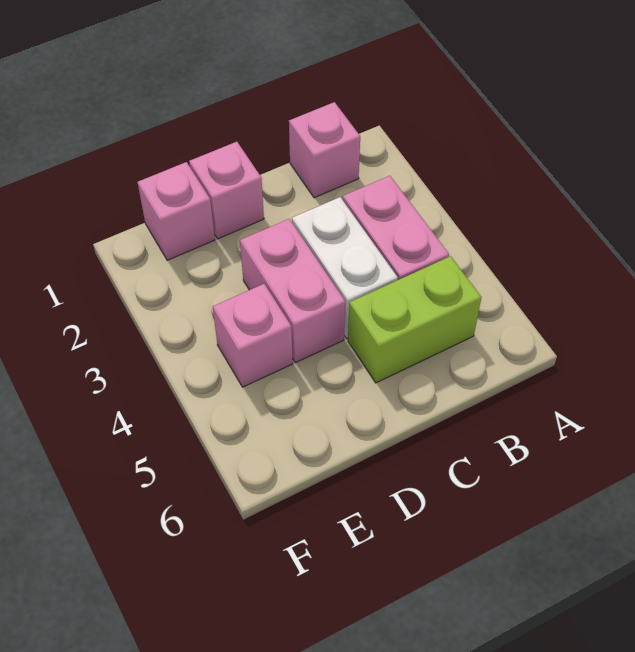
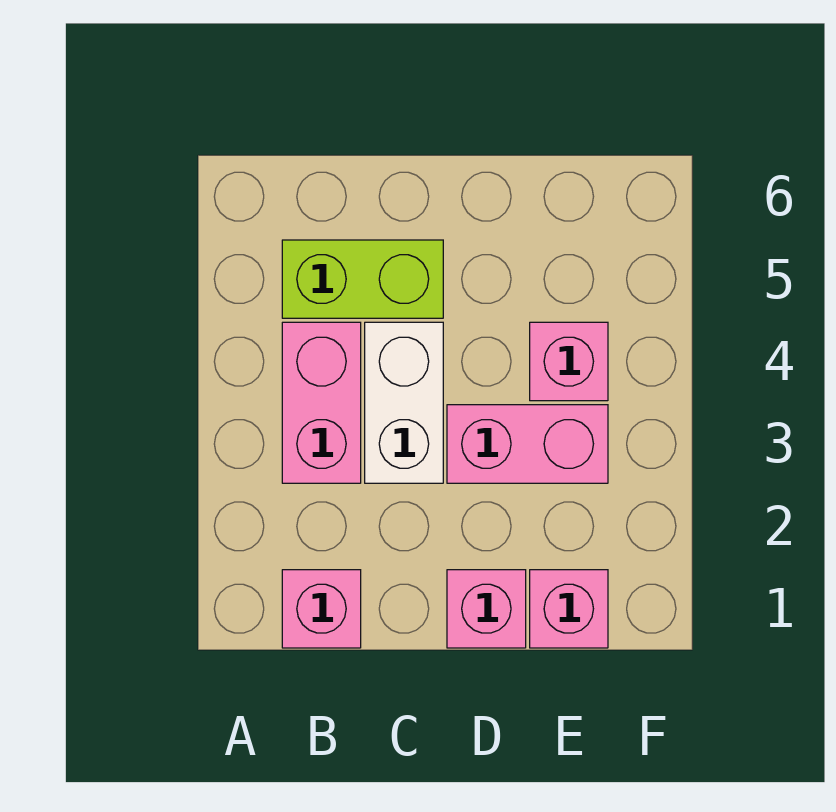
pink brick D3:D4 level 1 -> pink brick D3:E3 level 1

